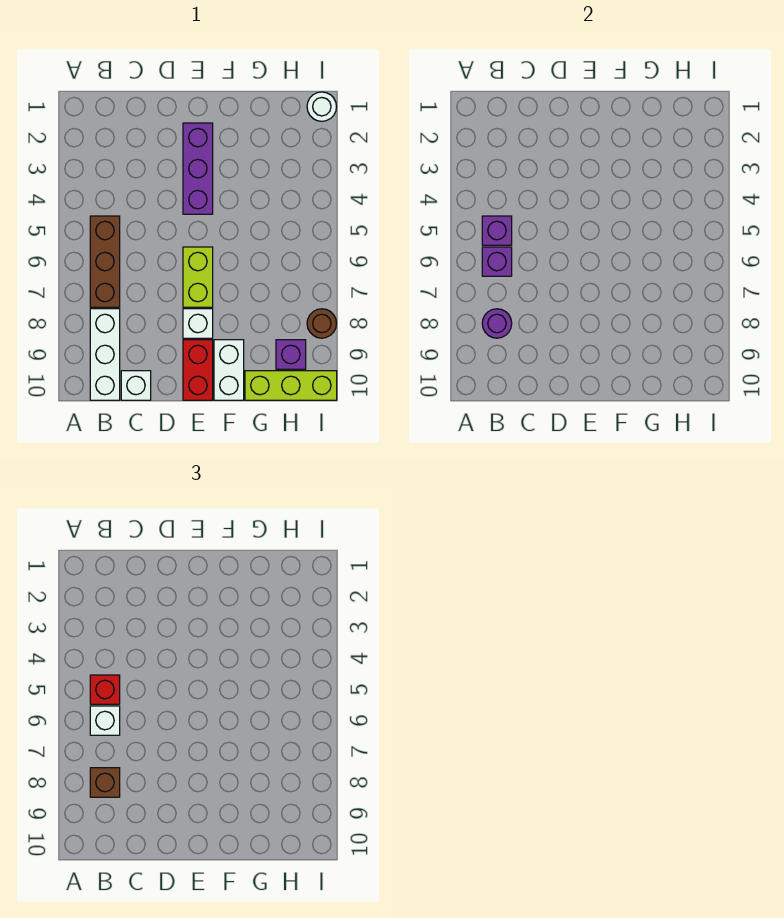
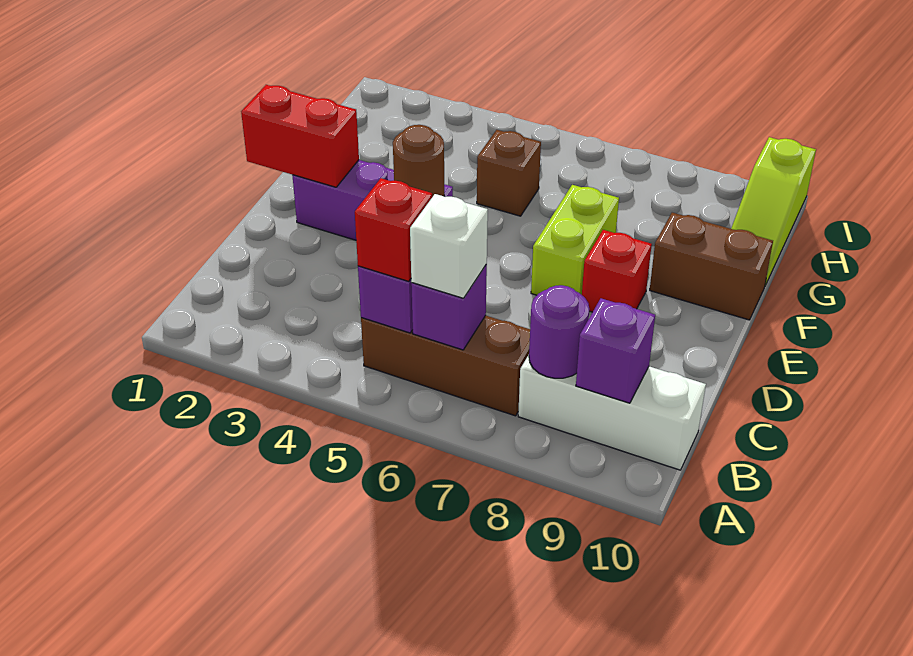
brown brick B8 level 3 -> brown brick G5 level 1
white brick C10 level 1 -> none
lime brick E6:E7 level 1 -> lime brick E7:F7 level 1
white brick E8 level 1 -> red brick E8 level 1
red brick E9:E10 level 1 -> red brick E1:E2 level 2
white brick F9:F10 level 1 -> brown brick F9:F10 level 1
lime brick G10:I10 level 1 -> lime slope G10:I10 level 1 top I
purple brick H9 level 1 -> purple brick B9 level 2
white round brick I1 level 1 -> none
brown round brick I8 level 1 -> brown round brick E4 level 2

